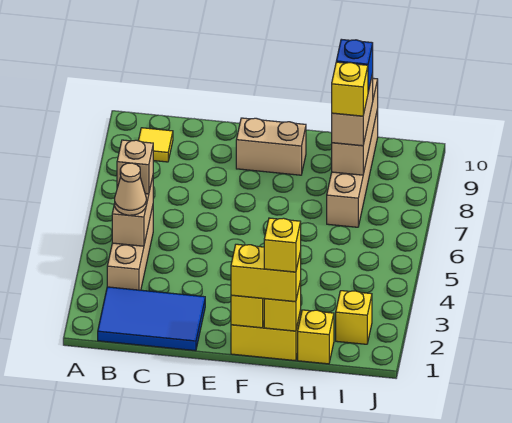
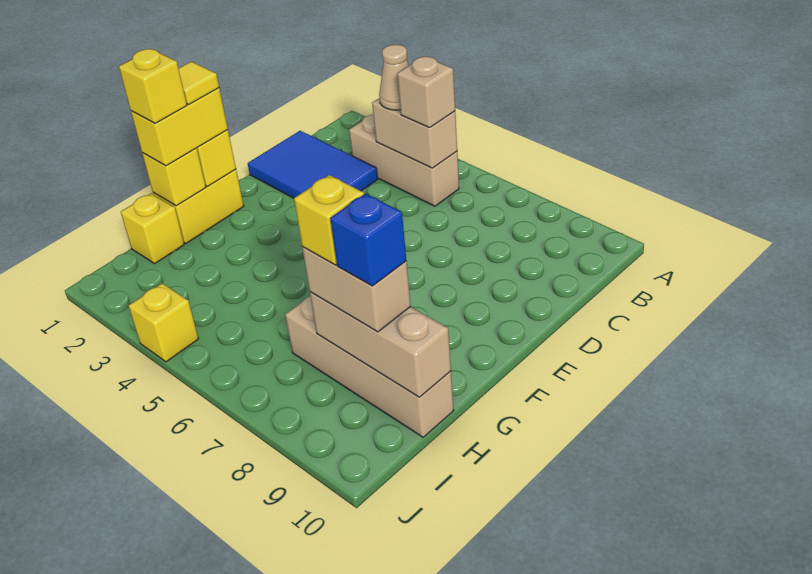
blue tile B1:D2 level 1 -> blue tile C1:D3 level 1
yellow tile B9 level 1 -> yellow tile F1 level 4
tan brick E9:F9 level 1 -> none
yellow brick I2 level 1 -> yellow brick J4 level 1

